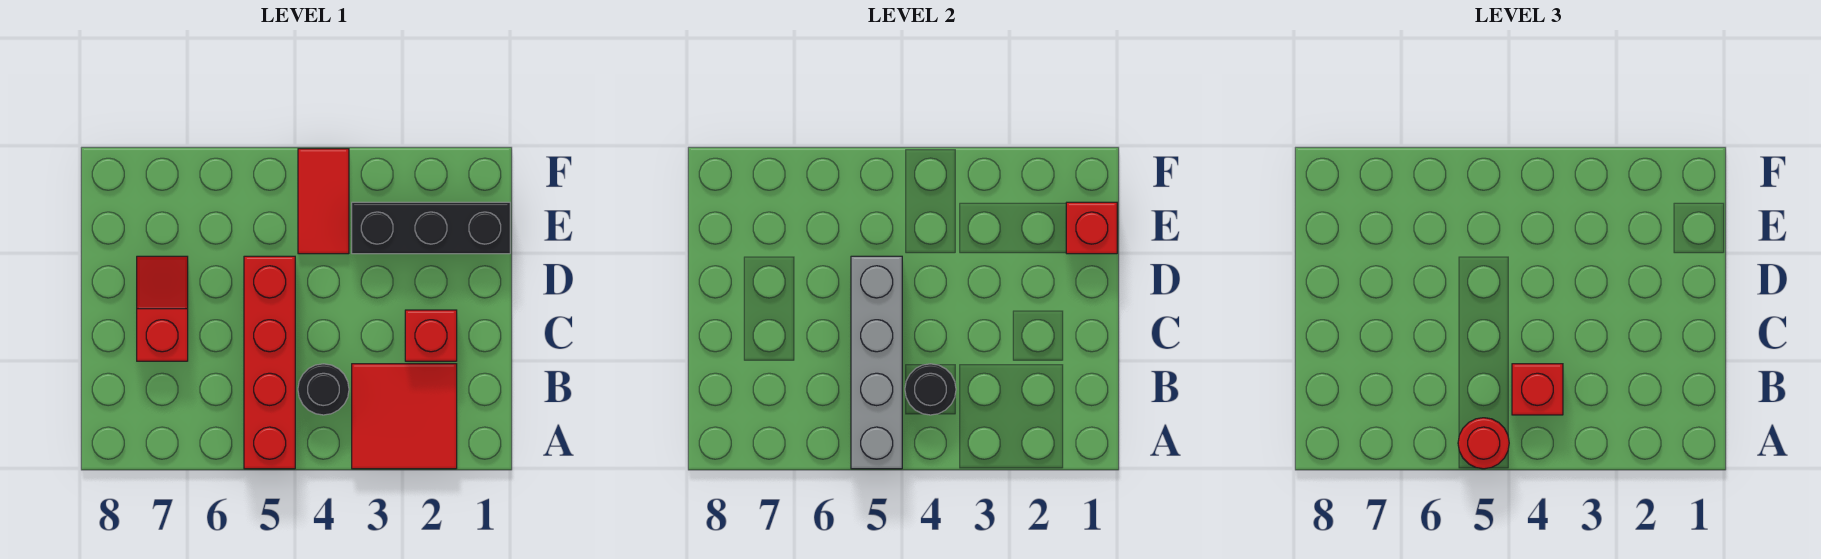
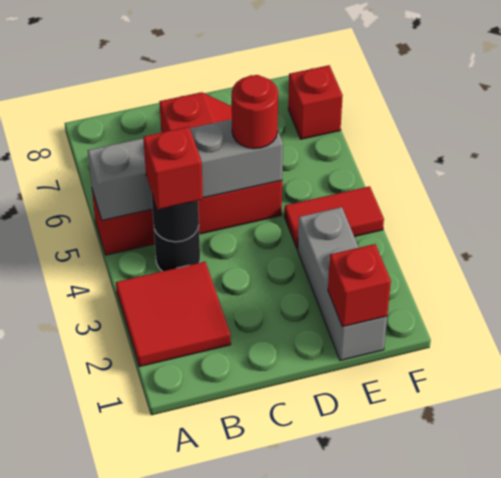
red round brick A5 level 3 -> red round brick D5 level 3
red brick C2 level 1 -> red brick F7 level 1
black brick E1:E3 level 1 -> grey brick E1:E3 level 1

